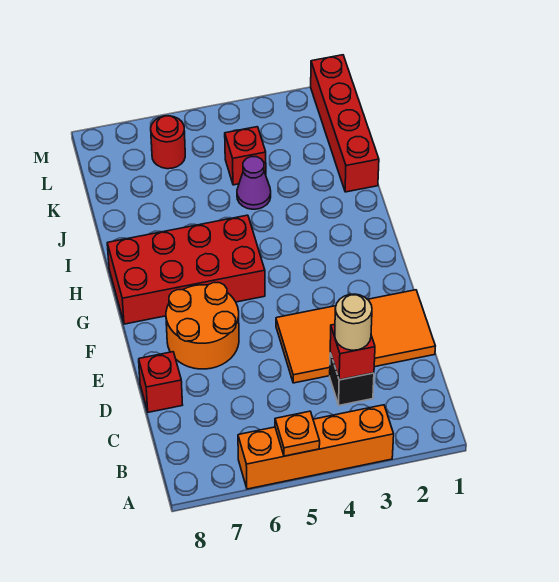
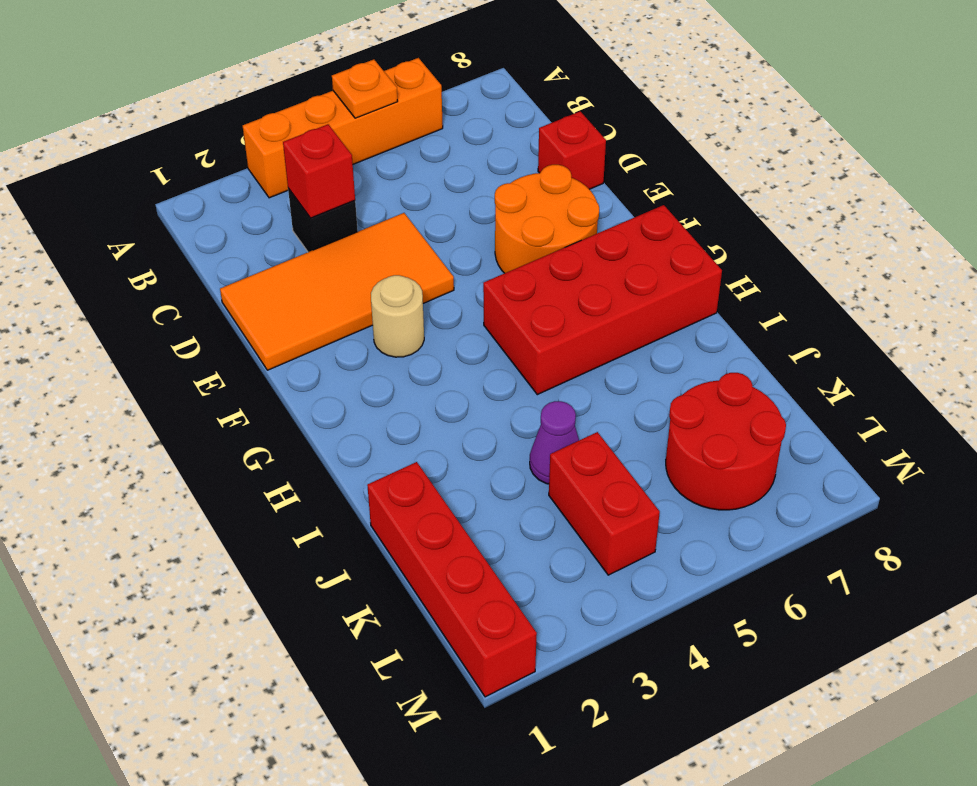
tan round brick C3 level 3 -> tan round brick F3 level 1
red brick K4 level 1 -> red brick K4:L4 level 1
red round brick L6 level 1 -> red round brick K6:L7 level 1

